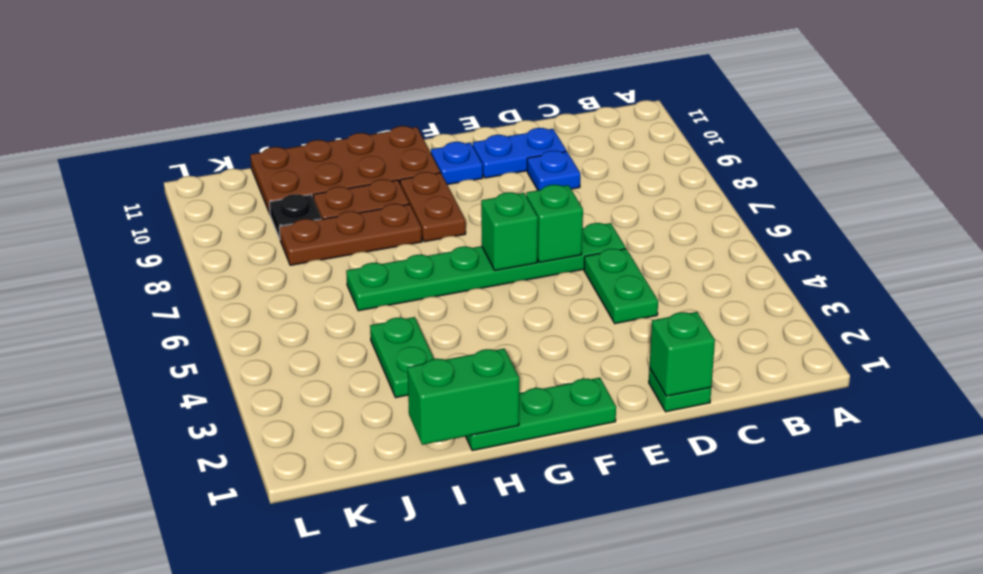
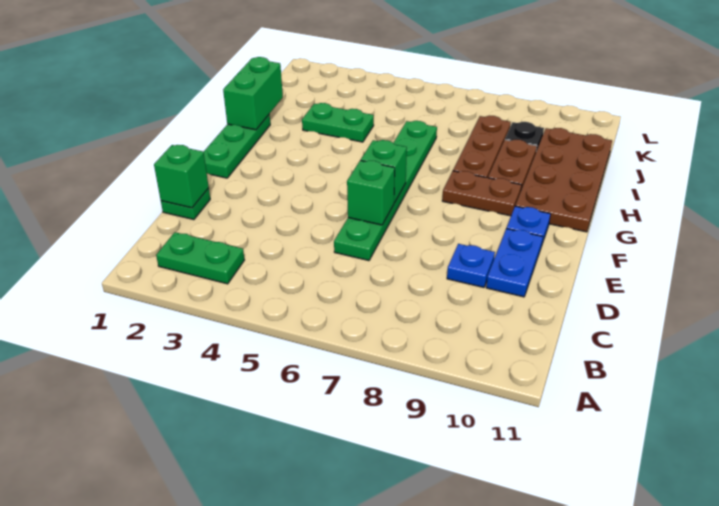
green plate D4:D5 level 1 -> green plate B2:B3 level 1

